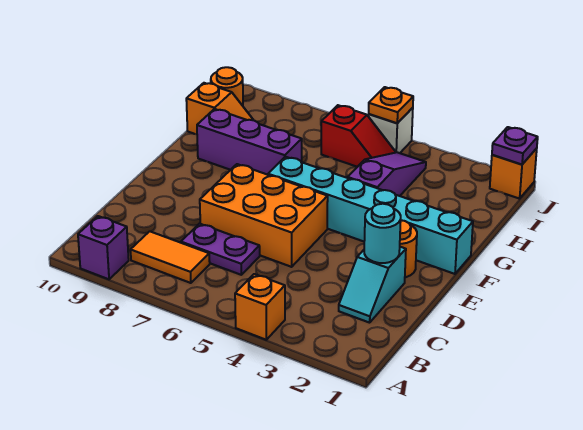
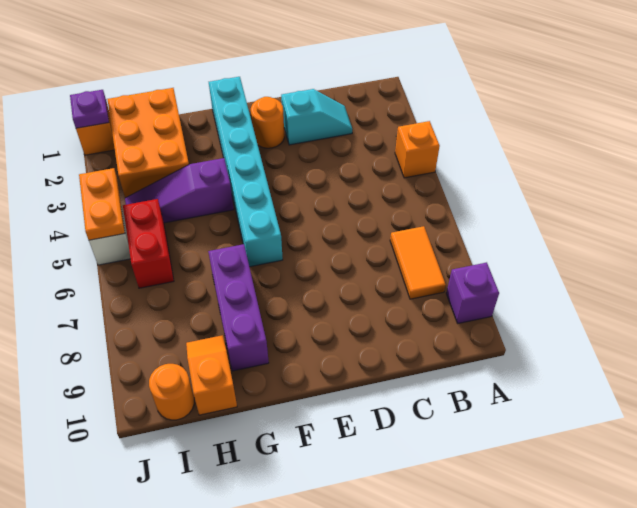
purple plate C6:C7 level 1 -> none
cyan round brick D2 level 2 -> none
orange brick D5:E7 level 1 -> orange brick H1:I3 level 1
red slope I5:I6 level 1 top 6 -> red brick I5:I6 level 1
orange plate J5 level 2 -> orange plate J4:J5 level 2

